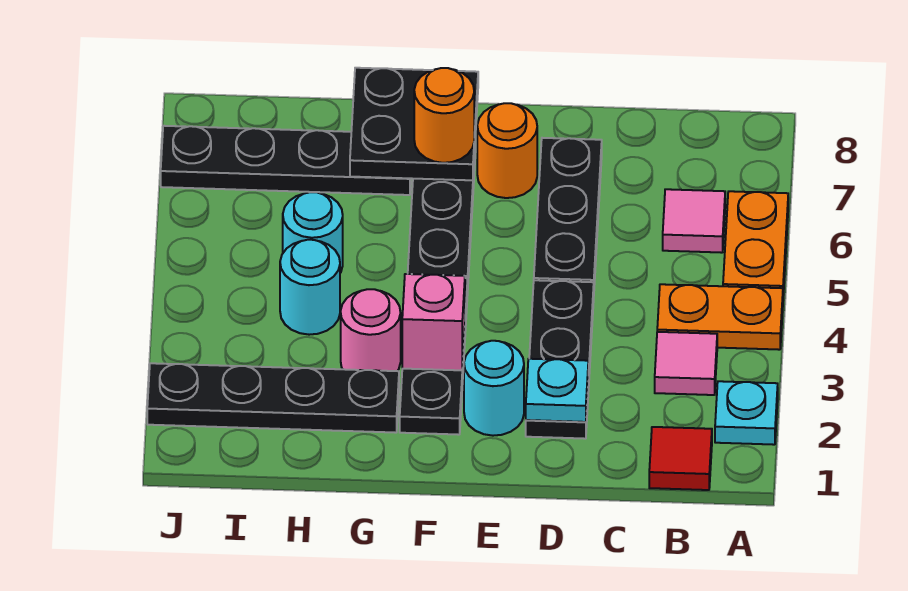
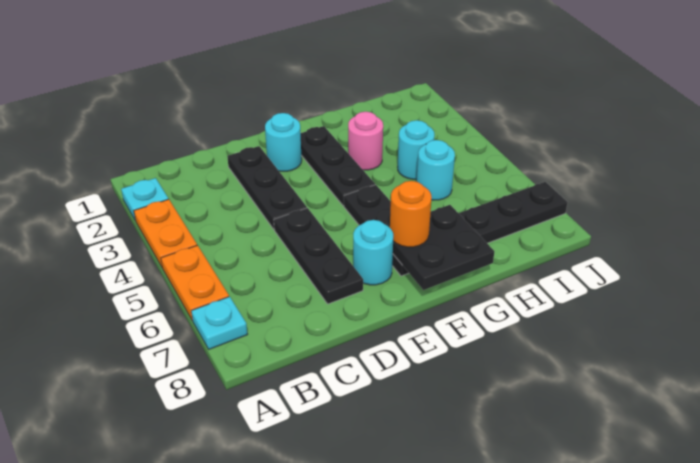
orange plate A4:B4 level 1 -> orange plate A3:A4 level 1
red tile B1 level 1 -> none
pink tile B3 level 1 -> none
pink tile B6 level 1 -> none
cyan plate D2 level 2 -> cyan plate A7 level 1
orange round brick E7 level 1 -> cyan round brick E7 level 1
pink brick F3 level 2 -> none
black plate G2:J2 level 1 -> none

